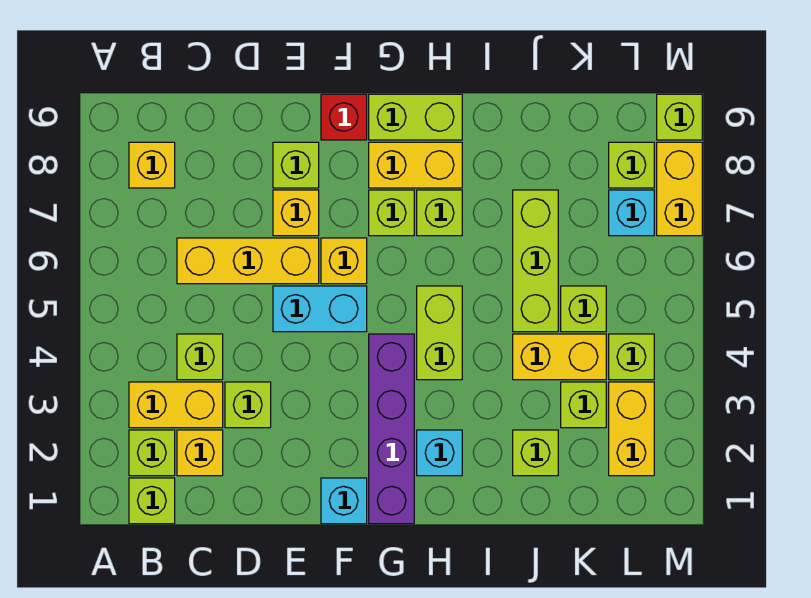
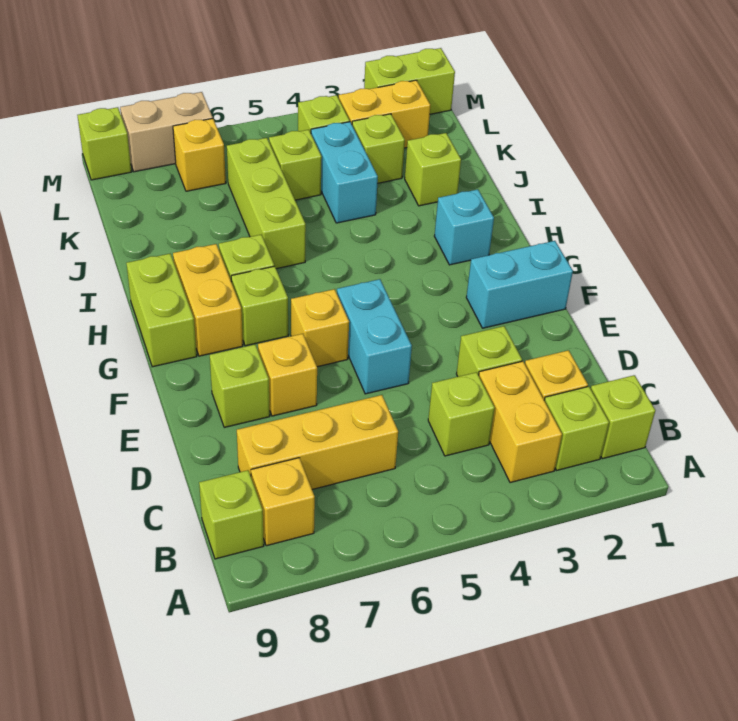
yellow brick C6:E6 level 1 -> yellow brick C6:C8 level 1
cyan brick F1 level 1 -> cyan brick F1:F2 level 1
red brick F9 level 1 -> none
purple brick G1:G4 level 1 -> none
lime brick H4:H5 level 1 -> lime brick M1:M2 level 1
yellow brick J4:K4 level 1 -> cyan brick J4:K4 level 1
lime brick J5:J7 level 1 -> lime brick I6:K6 level 1
cyan brick L7 level 1 -> yellow brick L7 level 1
lime brick L8 level 1 -> lime brick B9 level 1
yellow brick M7:M8 level 1 -> tan brick M7:M8 level 1

